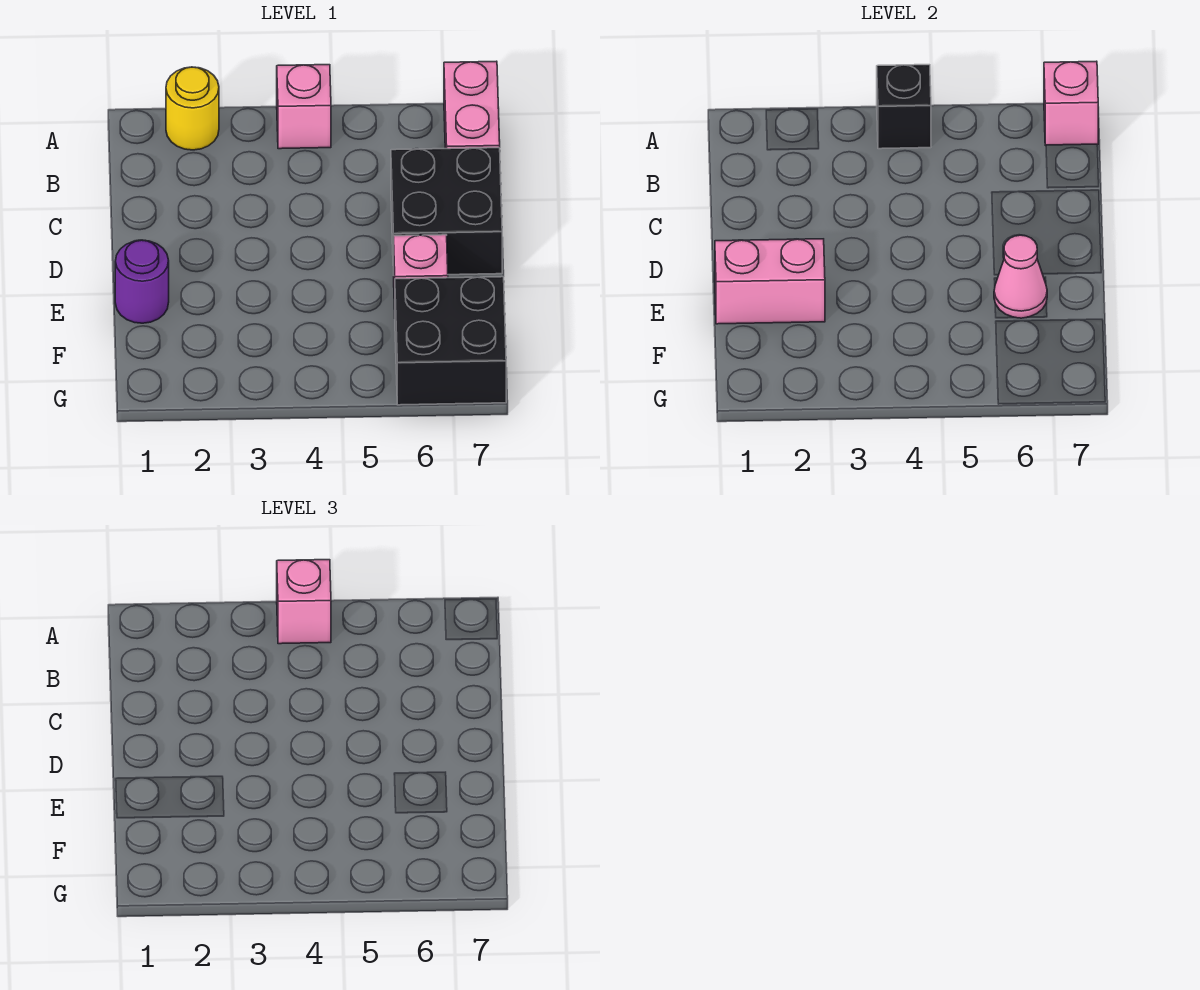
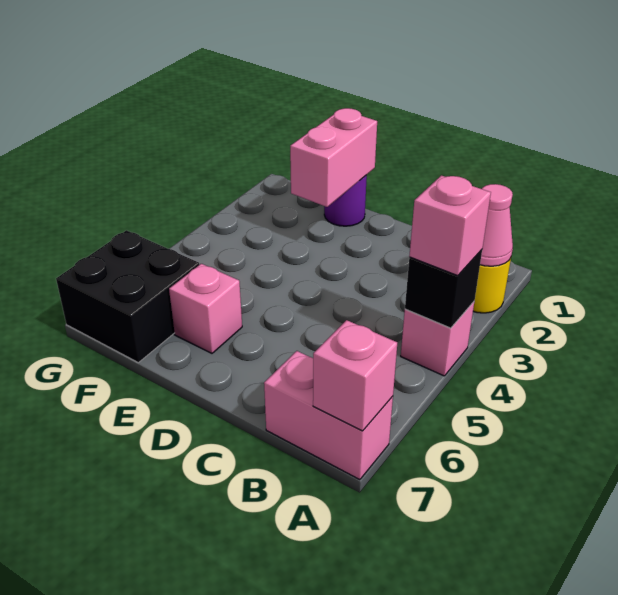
black brick C6:D7 level 1 -> none
pink cone E6 level 2 -> pink cone A2 level 2

